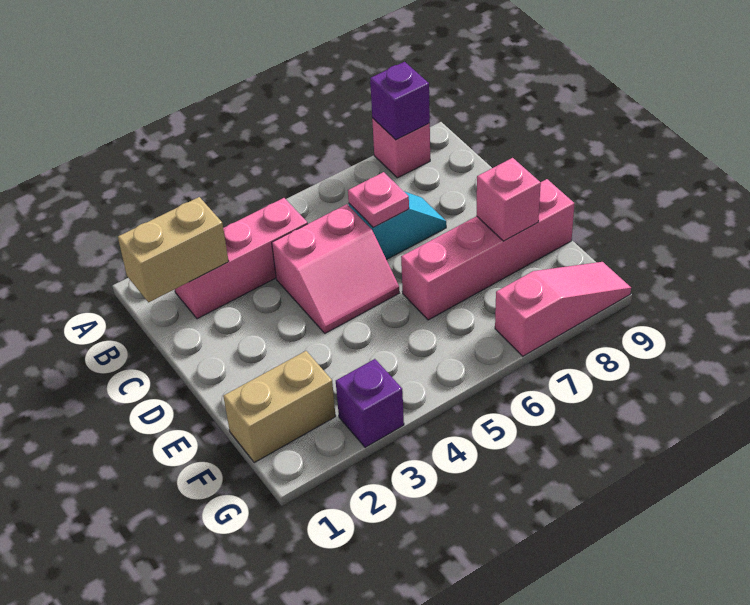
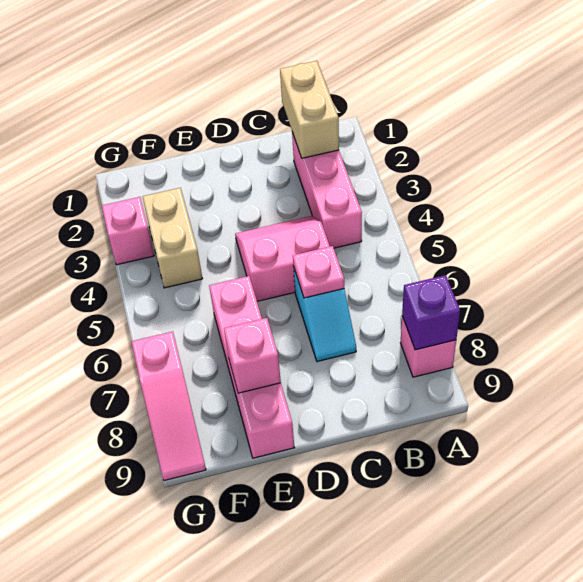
pink slope C4:D5 level 1 top C -> pink slope C4:D5 level 1 top 5
tan brick F1:F2 level 1 -> tan brick F3:F4 level 1
purple brick G3 level 1 -> pink brick G3 level 1

